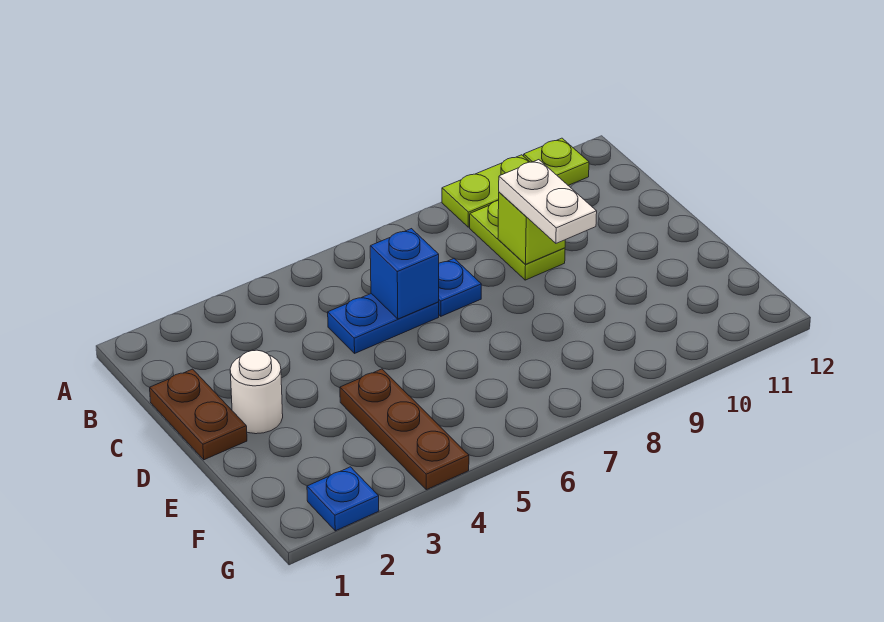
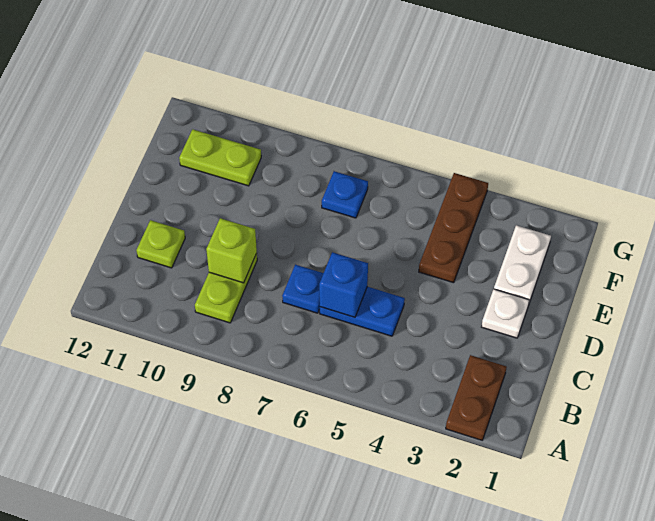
lime plate A9:A10 level 1 -> lime plate F10:F11 level 1
lime plate A11 level 1 -> lime plate C11 level 1
brown plate C1:D1 level 1 -> brown plate A2:B2 level 1
white plate C9:D9 level 3 -> white plate E2:F2 level 1
white round brick D2 level 1 -> white plate D2 level 1
blue plate G2 level 1 -> blue plate F7 level 1

